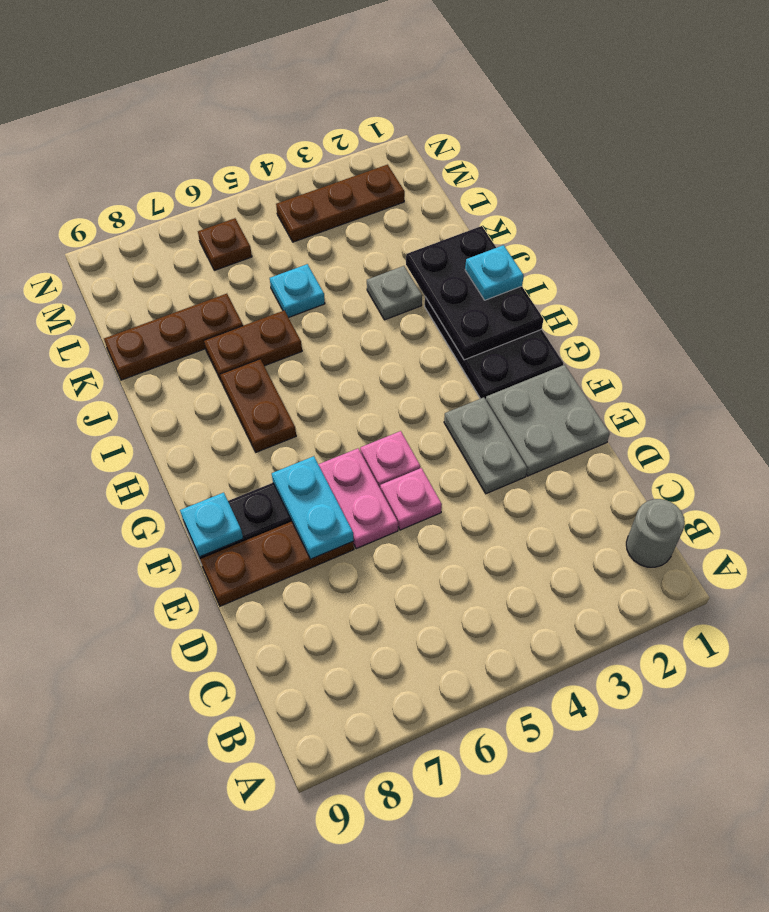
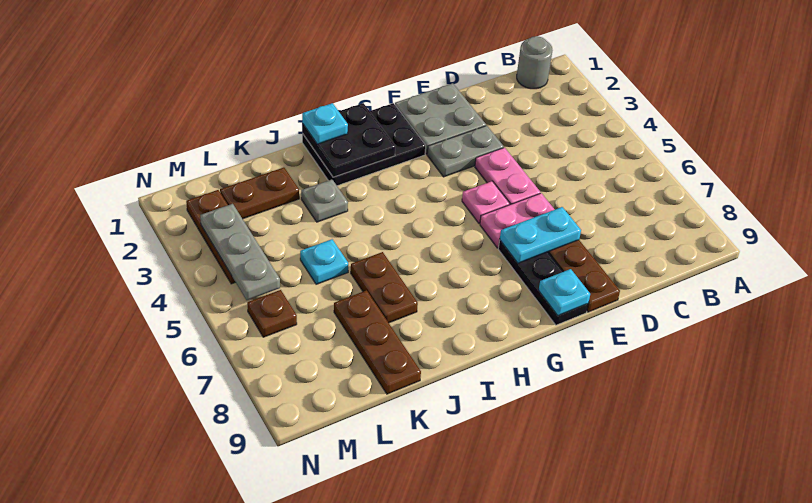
pink plate E5 level 1 -> pink plate E4:E5 level 1
black plate H1:J2 level 2 -> black plate H1:I2 level 2
brown plate H7:I7 level 1 -> brown plate K2:L2 level 1
none -> grey plate M3:M5 level 2

